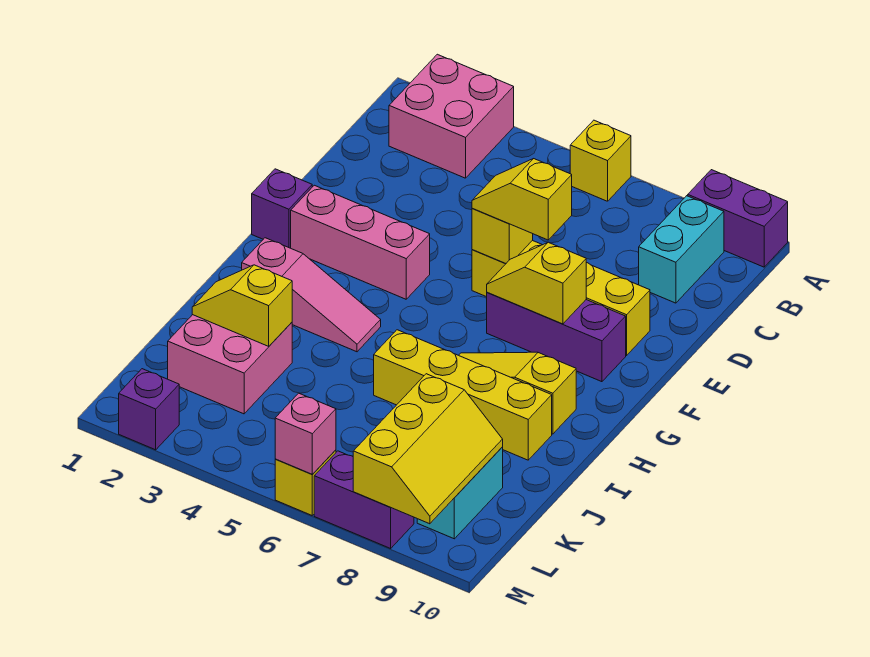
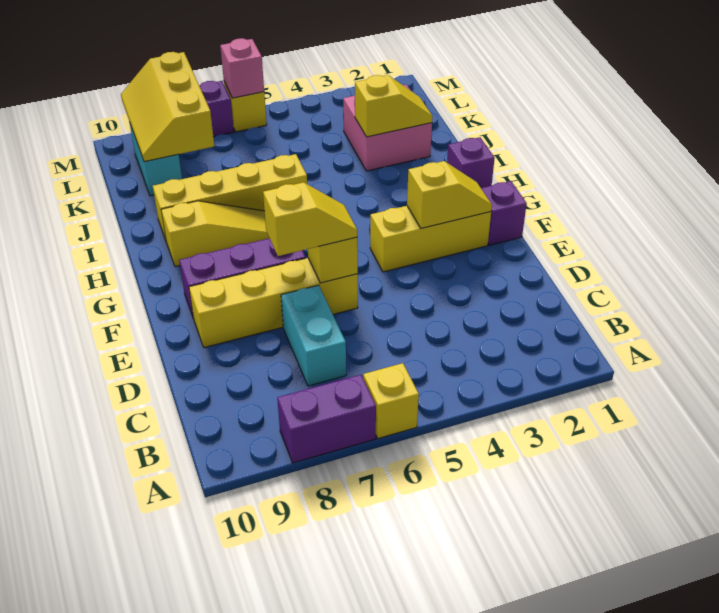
pink brick A2:B3 level 1 -> none
purple brick A9:A10 level 1 -> purple brick A7:A8 level 1
cyan brick B9:C9 level 1 -> cyan brick C7:D7 level 1
pink brick F2:F4 level 1 -> yellow brick F2:F4 level 1
yellow slope F7:F8 level 2 top 8 -> yellow slope F2:F3 level 2 top 3
pink slope H2:H4 level 1 top 2 -> none
purple brick M2 level 1 -> purple brick H1 level 1

